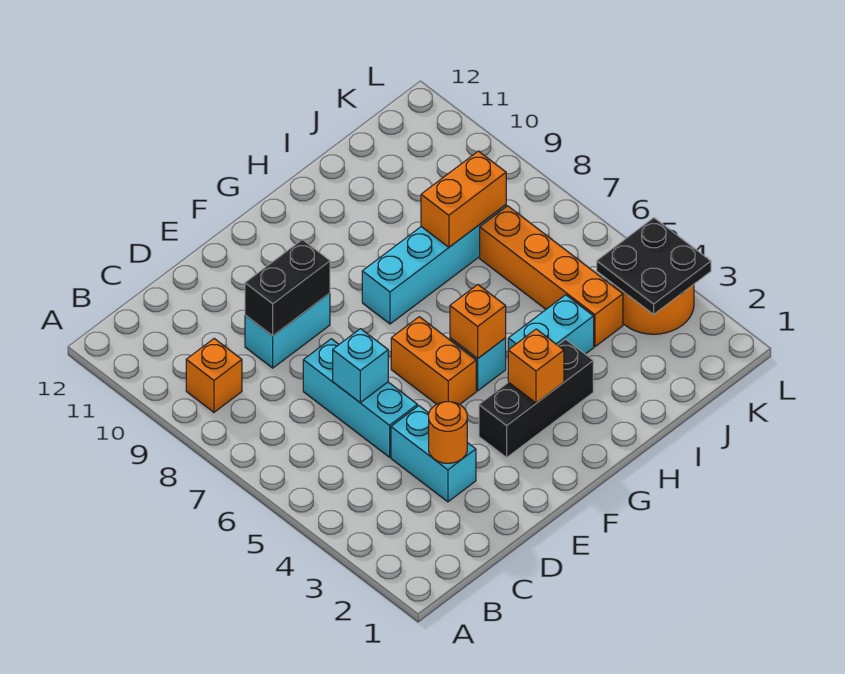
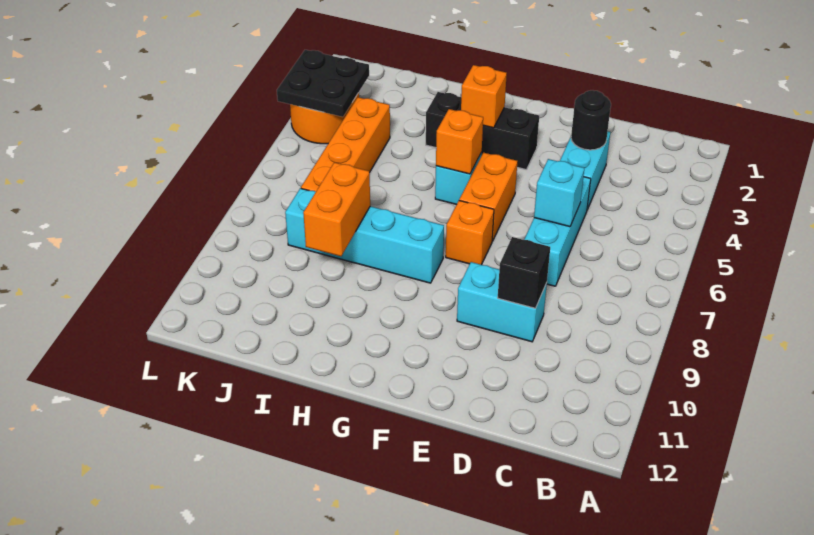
orange brick B9 level 1 -> orange brick F7 level 1
orange round brick D3 level 2 -> black round brick D3 level 2
black brick D9:E9 level 2 -> black brick D9 level 2
cyan brick H4:I4 level 1 -> none
orange brick I8:J8 level 2 -> orange brick I8:I9 level 2

